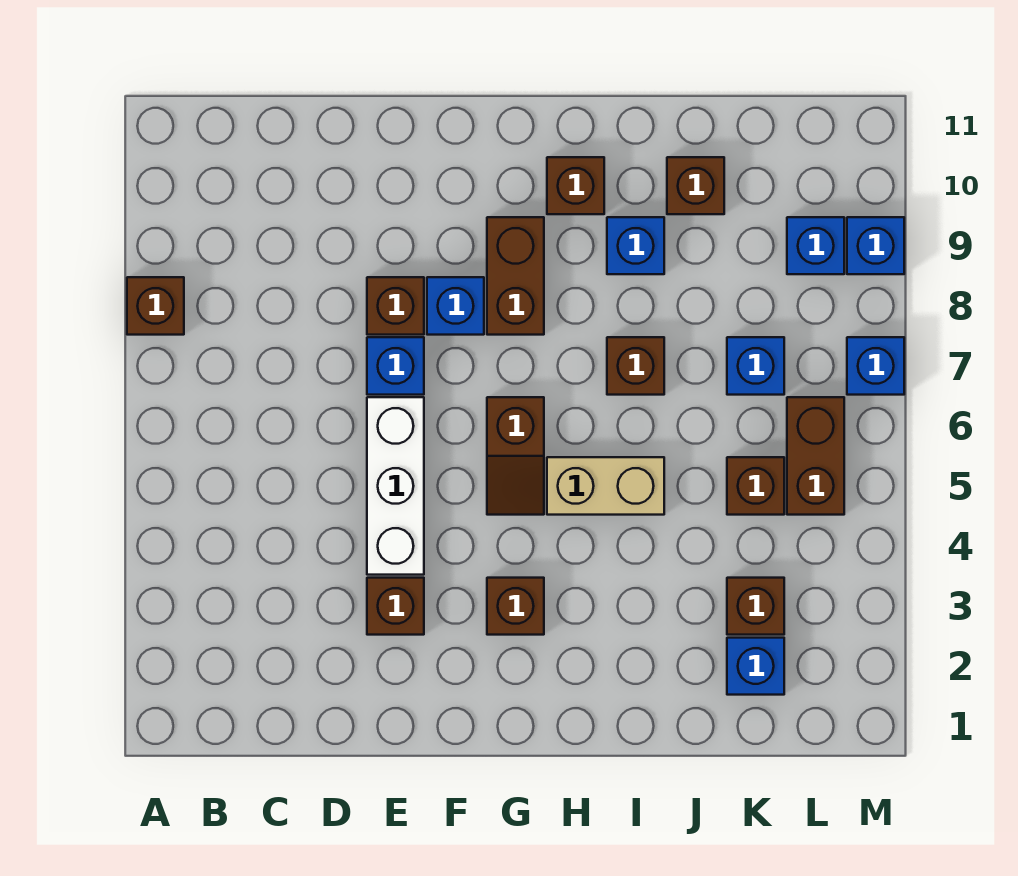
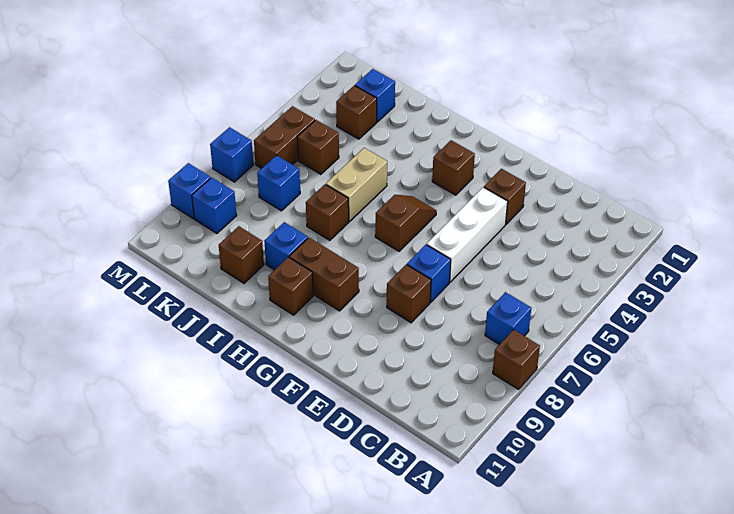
blue brick F8 level 1 -> blue brick B7 level 1
brown brick G8:G9 level 1 -> brown brick G9:H9 level 1
tan brick H5:I5 level 1 -> tan brick I5:I6 level 1

